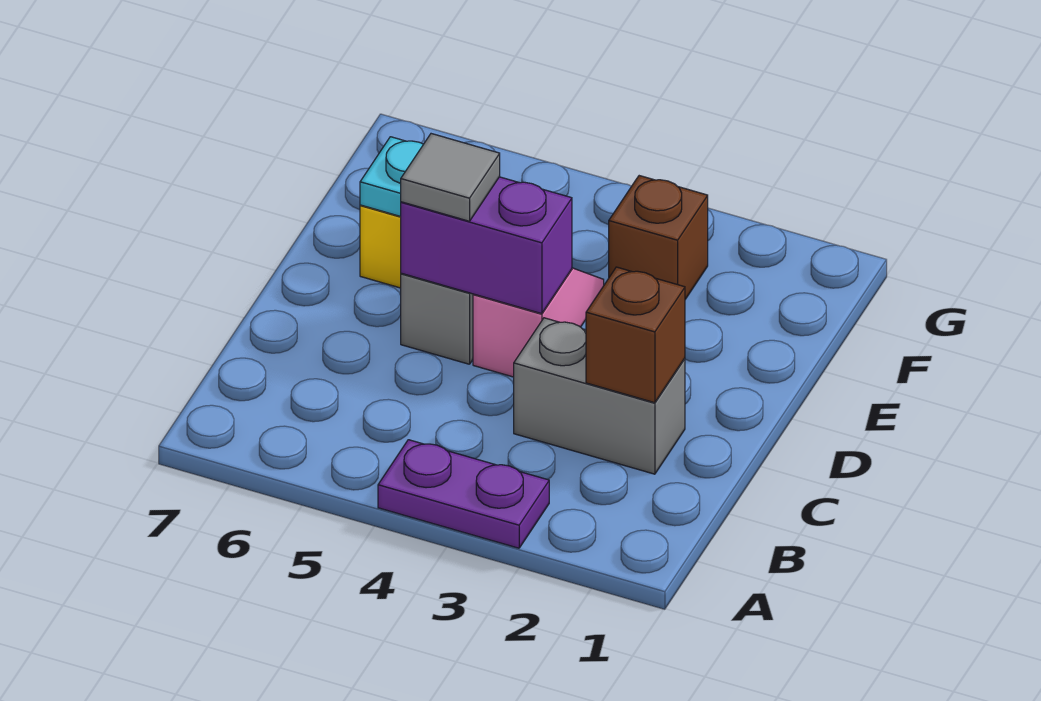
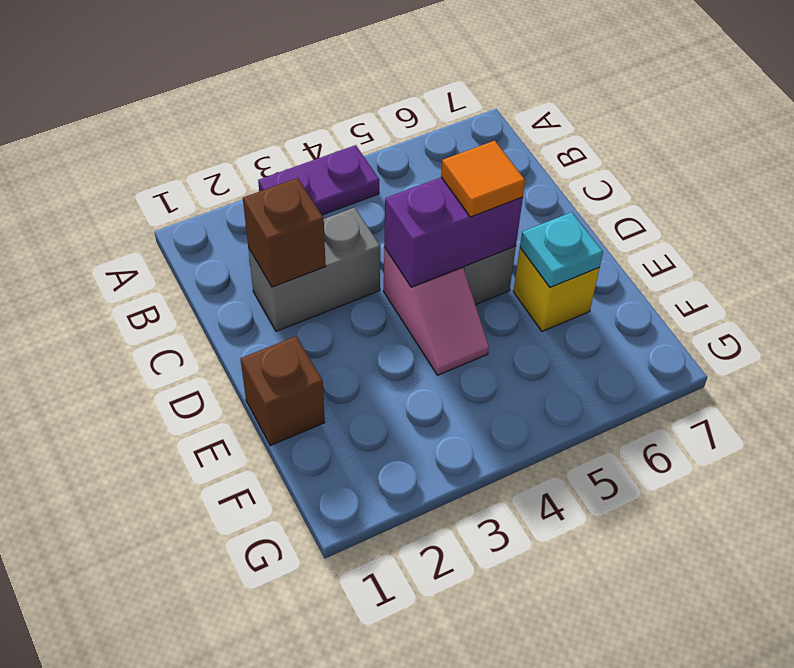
grey tile D5 level 3 -> orange tile D5 level 3
brown brick F3 level 1 -> brown brick E1 level 1

